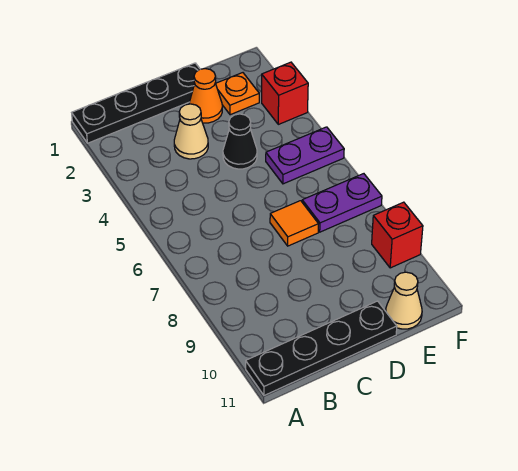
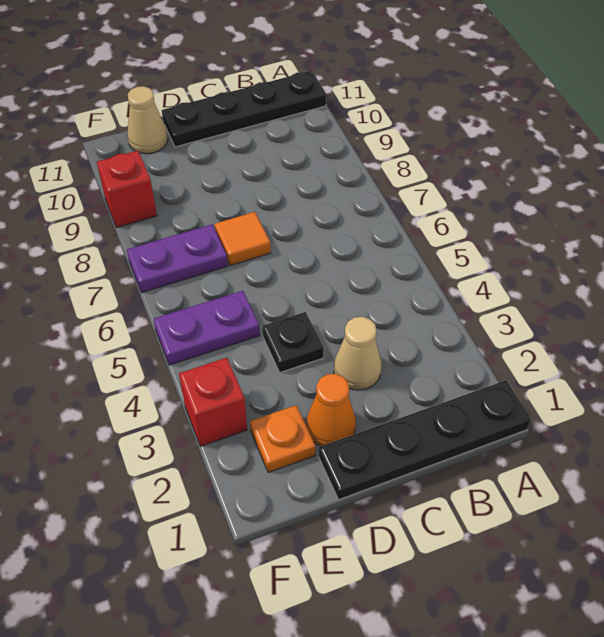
black cone D4 level 1 -> black plate D4 level 1

